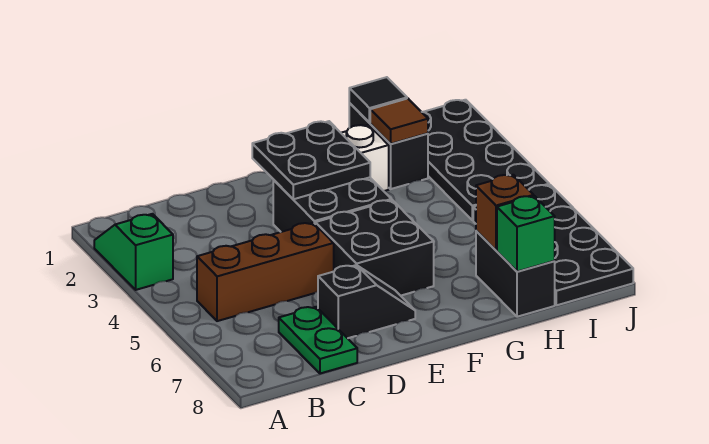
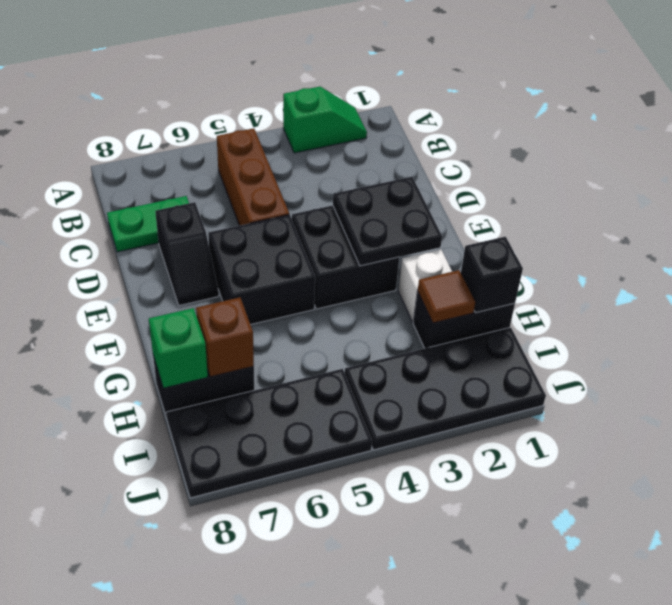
black tile H1 level 2 -> black brick H1 level 2

